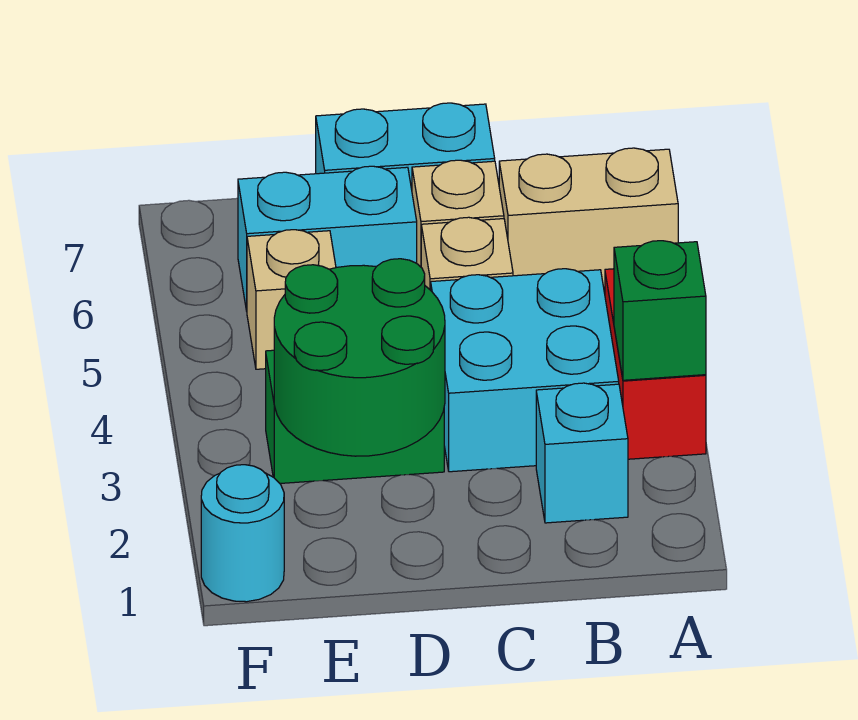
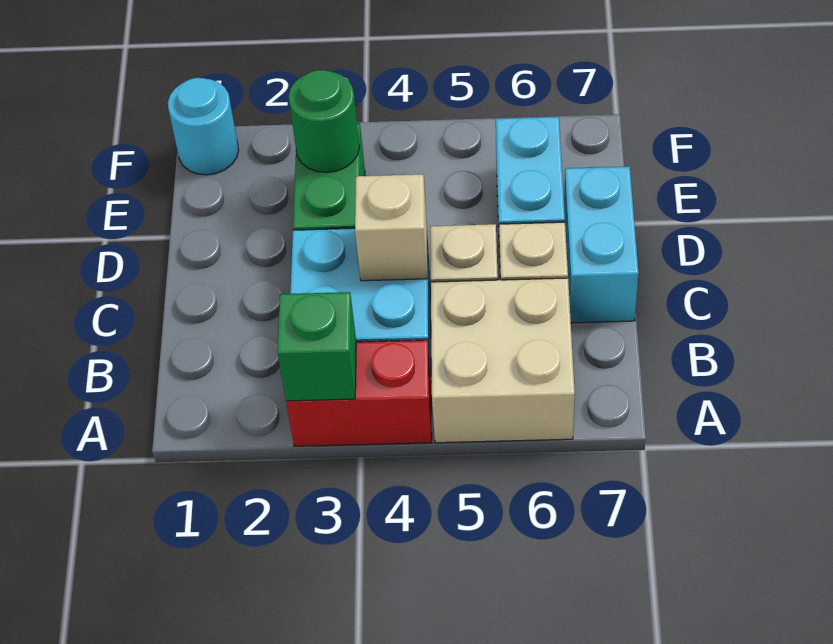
tan brick A6:B6 level 1 -> tan brick A5:B6 level 1
cyan brick B2 level 1 -> none
green round brick D2:E3 level 2 -> green round brick E3 level 2
tan brick E5 level 1 -> tan brick C4 level 2

